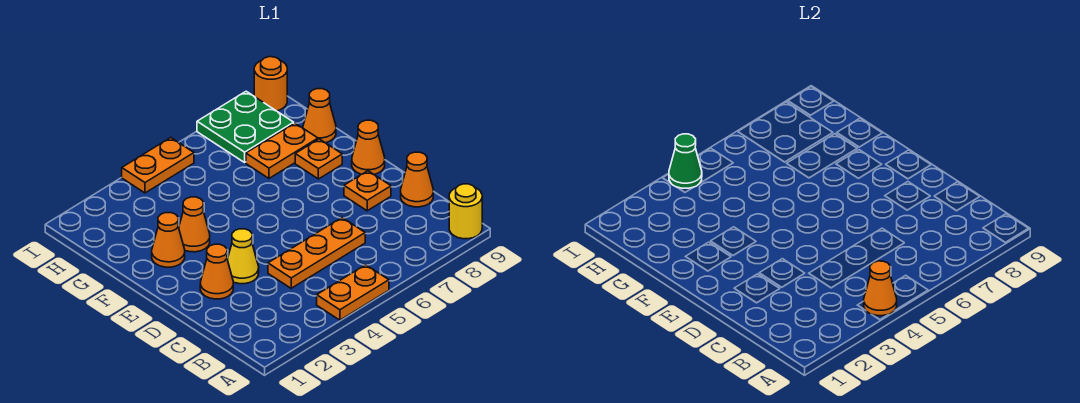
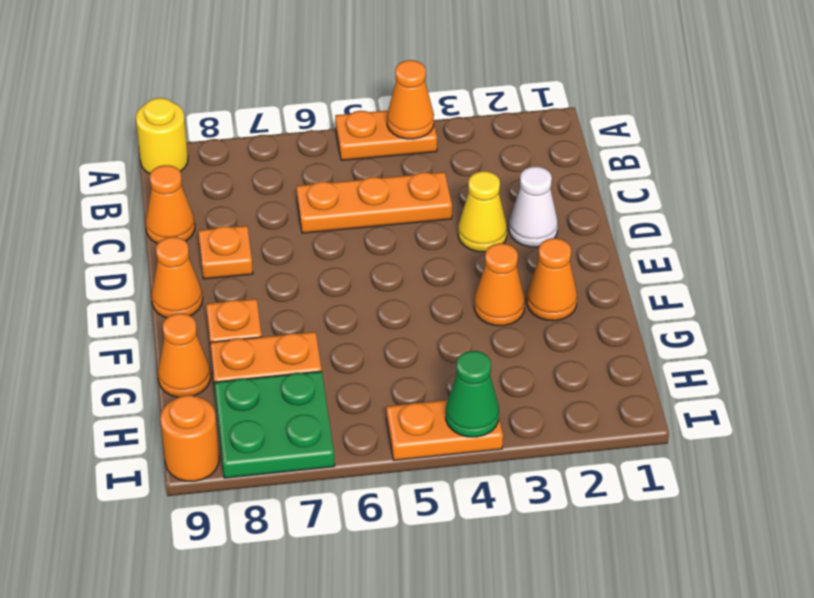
orange cone D2 level 1 -> white cone D2 level 1

